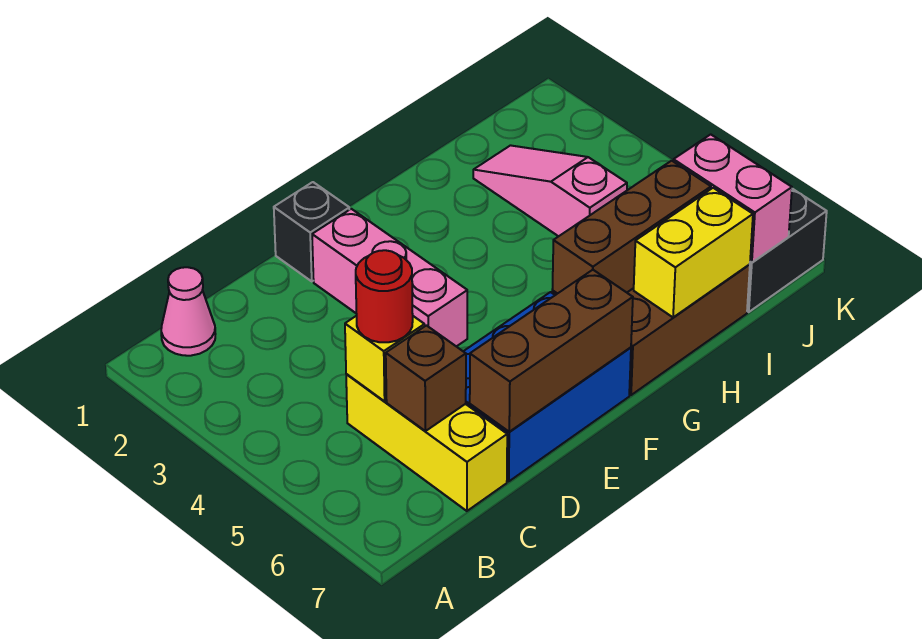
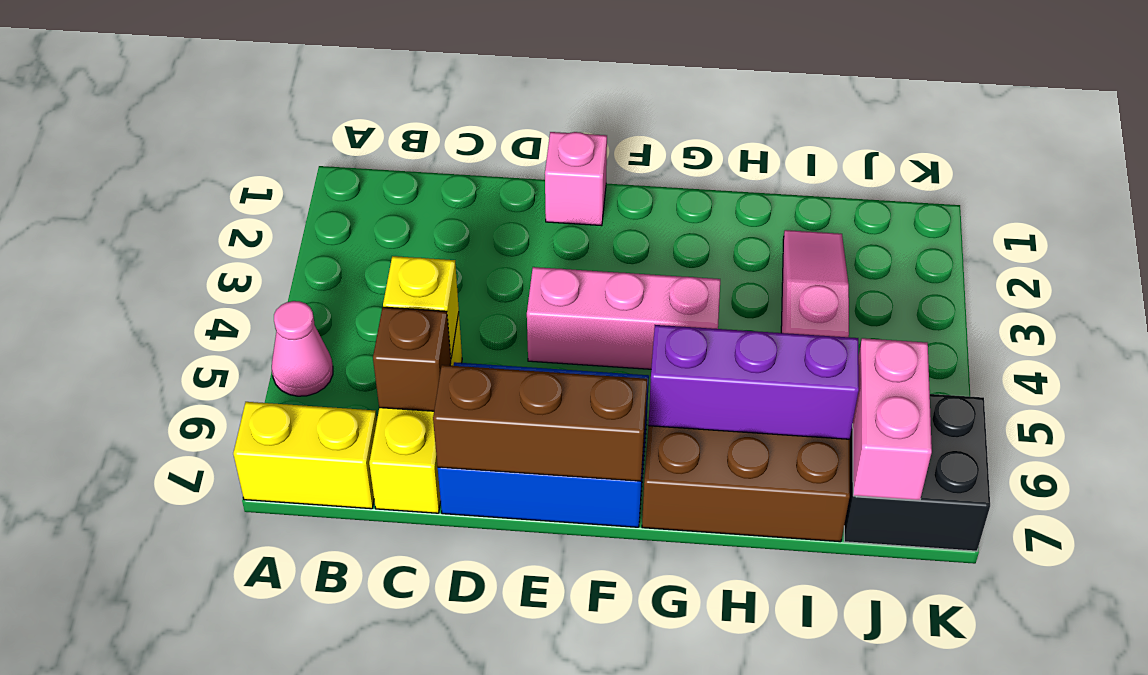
pink cone B1 level 1 -> pink cone A5 level 1
red round brick C5 level 3 -> none
black brick E1 level 1 -> pink brick E1 level 1
pink brick E2:E4 level 1 -> pink brick E4:G4 level 1
brown brick G6:I6 level 2 -> purple brick G6:I6 level 2
yellow brick H7:I7 level 2 -> yellow brick A7:B7 level 1

